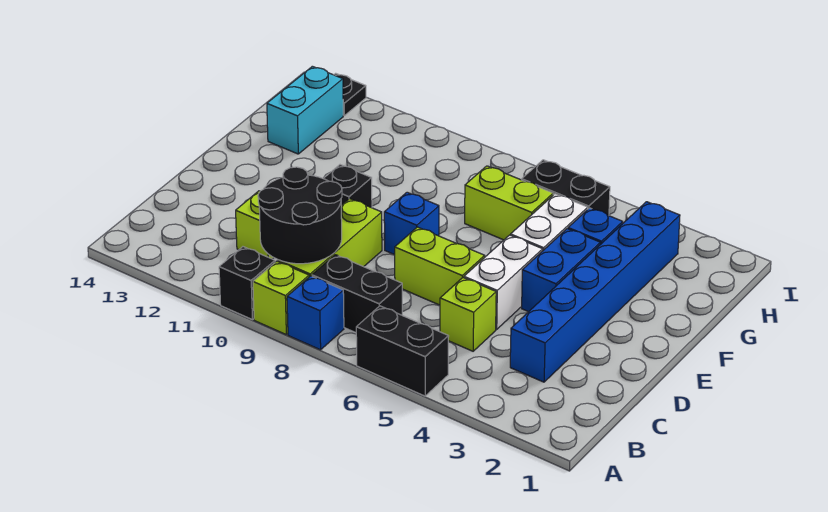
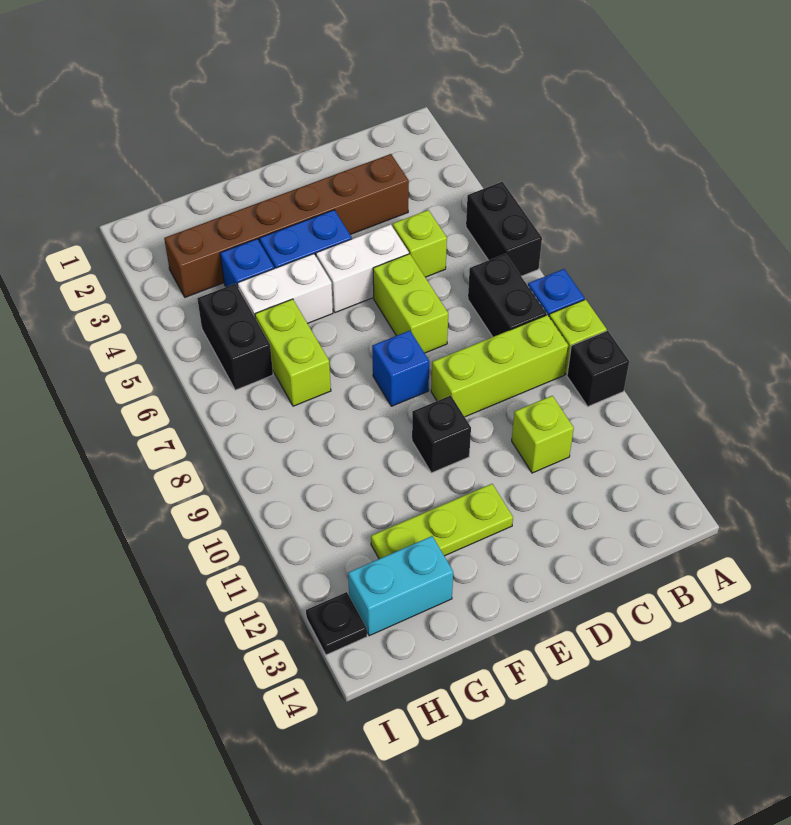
black round brick B9:C10 level 2 -> none
blue brick C3:H3 level 1 -> brown brick C3:H3 level 1
none -> lime plate E12:G12 level 1

